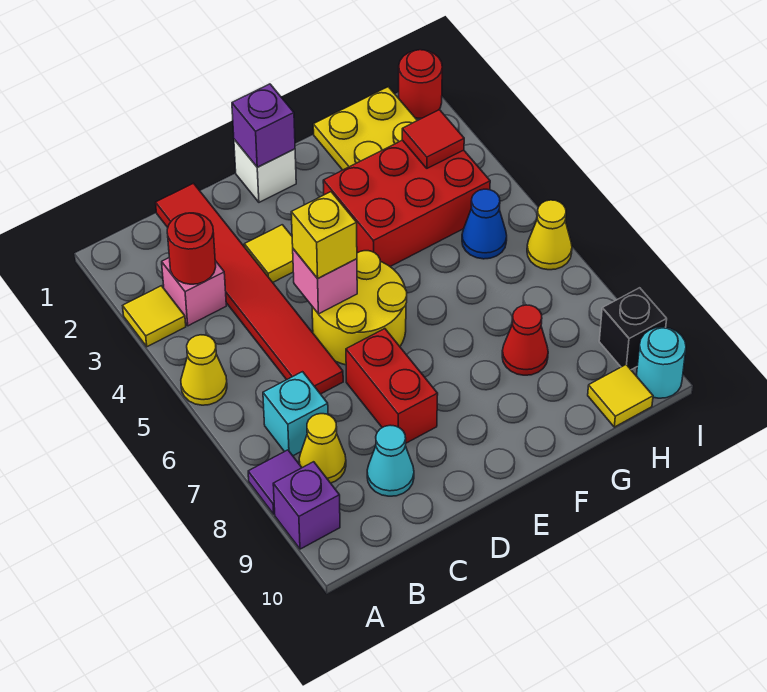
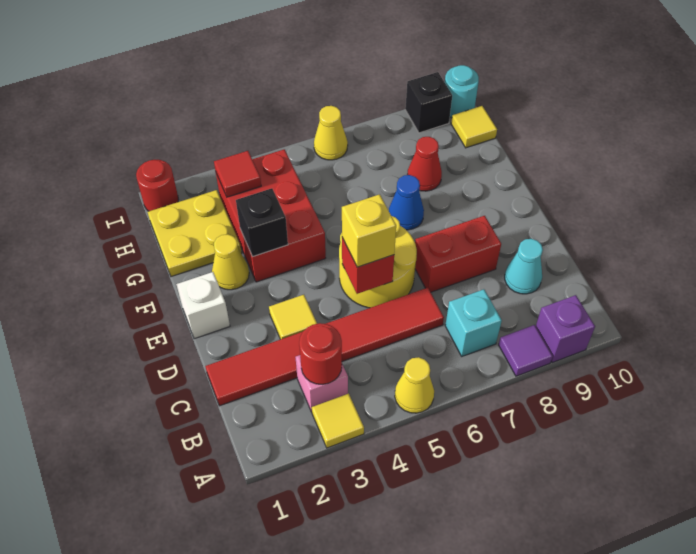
yellow cone B8 level 1 -> yellow cone F2 level 1
pink brick D5 level 2 -> red brick D5 level 2
purple brick E1 level 2 -> none
none -> black brick F3 level 2
blue cone H5 level 1 -> blue cone F7 level 1

